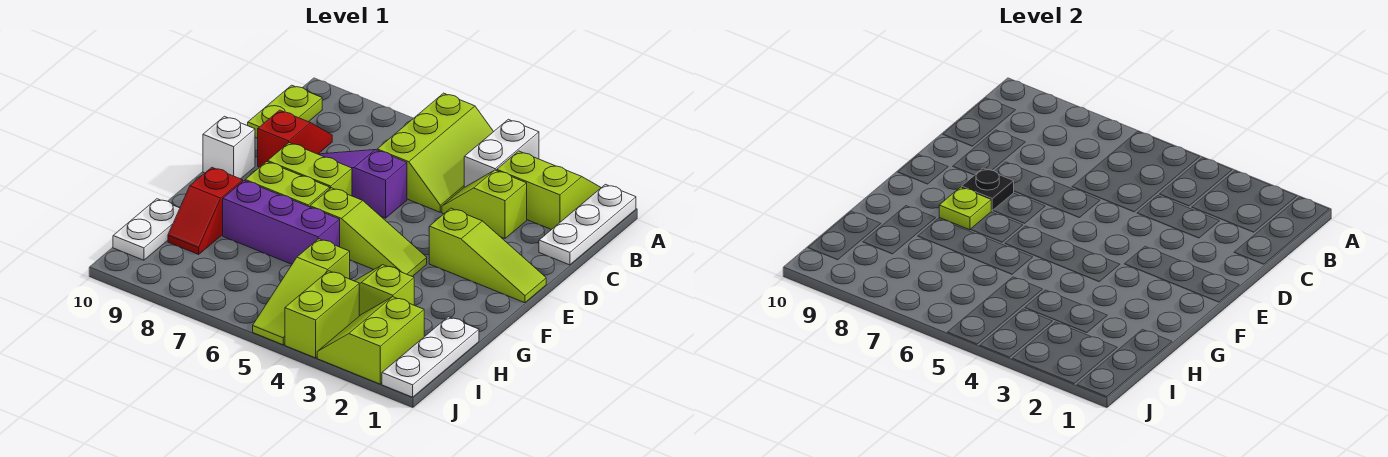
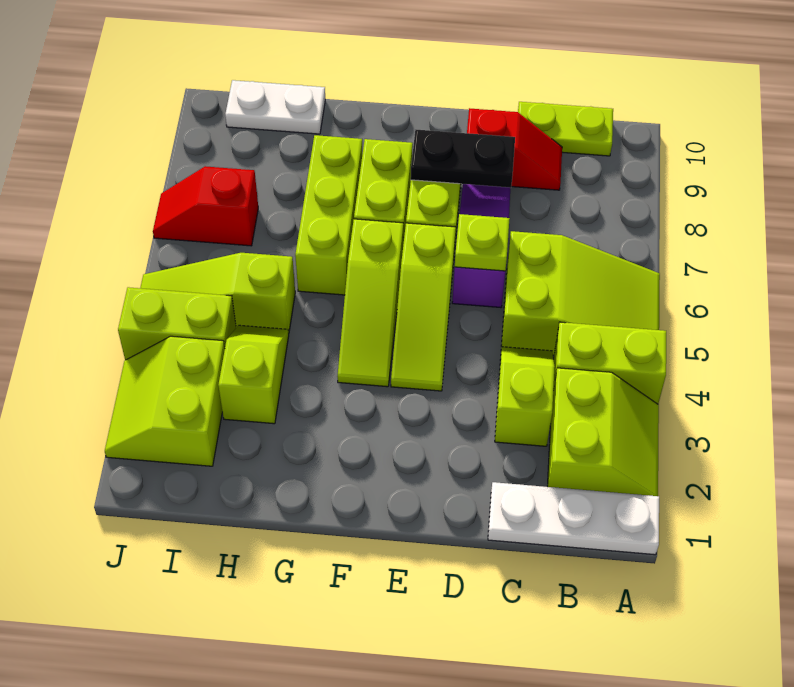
white brick A4:B4 level 1 -> lime brick A4:B4 level 1
lime slope A5:C6 level 1 top 6 -> lime slope A5:C6 level 1 top C
lime slope E1:E3 level 1 top 3 -> lime slope E4:E6 level 1 top 6
black plate E8 level 2 -> black plate D8:E8 level 2
white brick E10 level 1 -> none
lime plate F8 level 2 -> lime plate D6 level 2
purple brick G6:G8 level 1 -> lime brick G6:G8 level 1
red slope G9:H9 level 1 top G -> red slope I7:J7 level 1 top I
white plate H1:J1 level 1 -> none
lime slope I2:J3 level 1 top 2 -> lime slope I2:J3 level 1 top I

